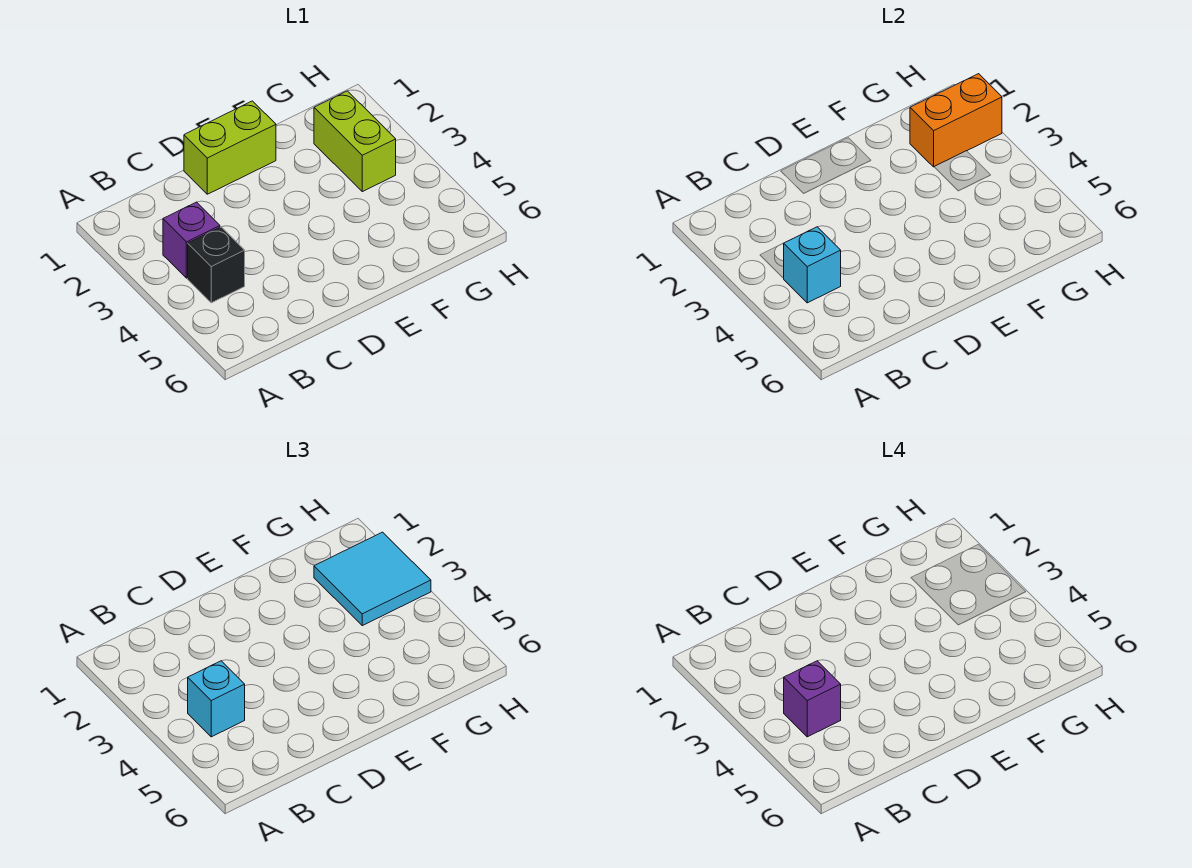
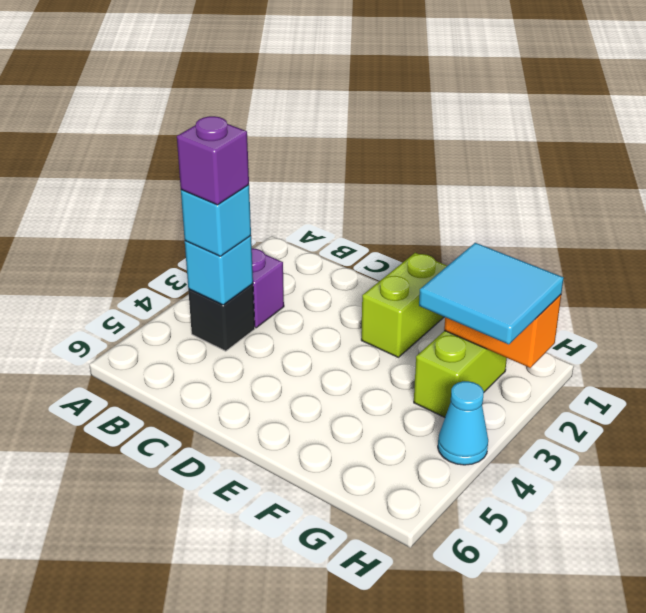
lime brick D1:E1 level 1 -> lime brick E1:E2 level 1
none -> cyan cone H4 level 1

